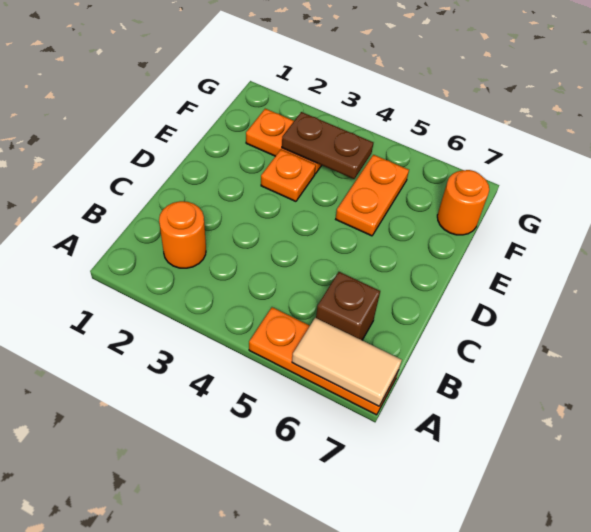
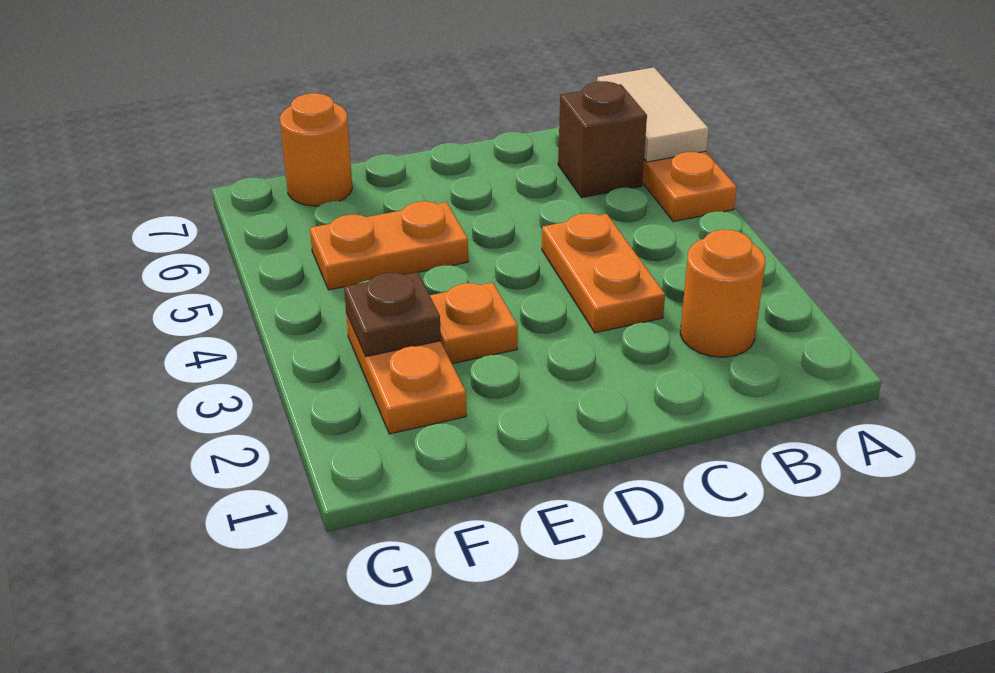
none -> orange plate C3:C4 level 1
brown plate F3:F4 level 2 -> brown plate F3 level 2

